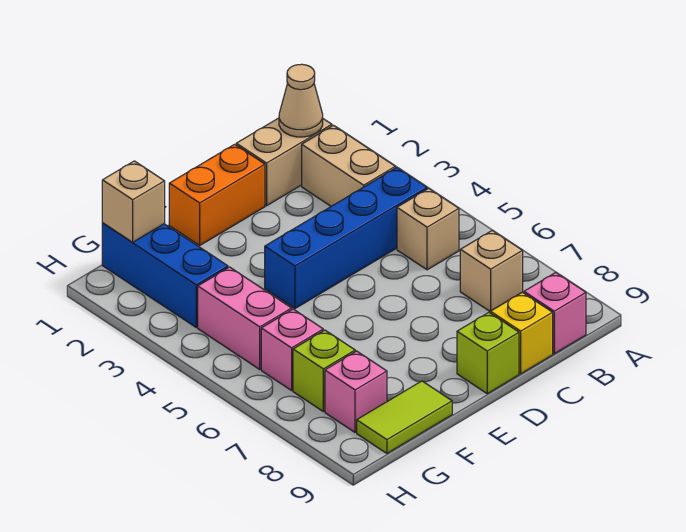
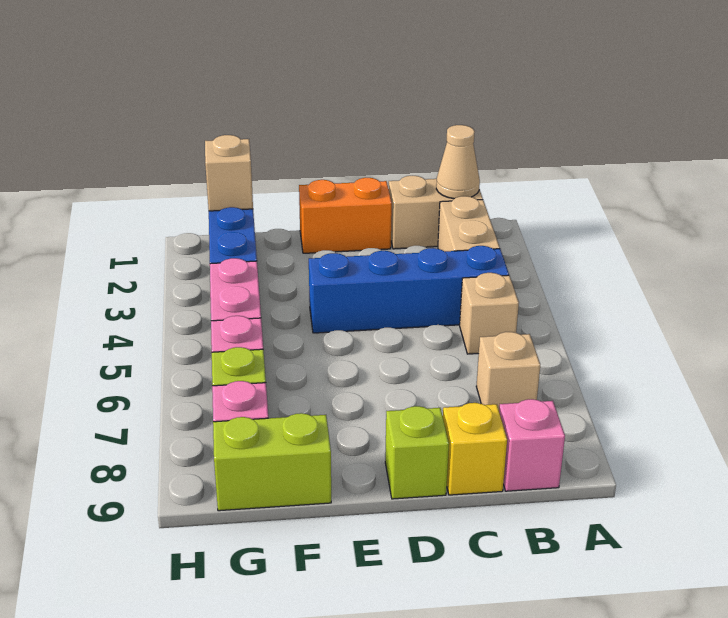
lime tile F9:G9 level 1 -> lime brick F9:G9 level 1

